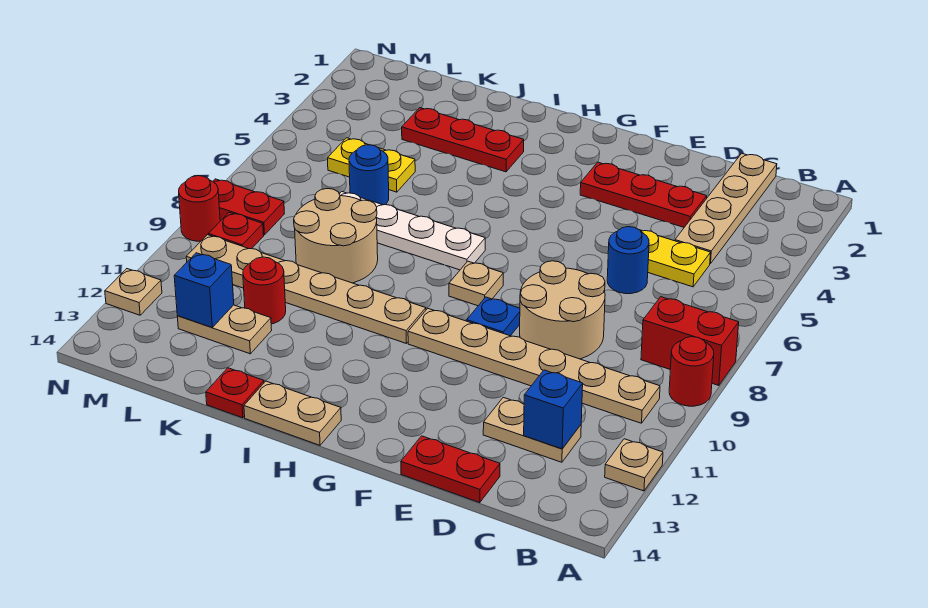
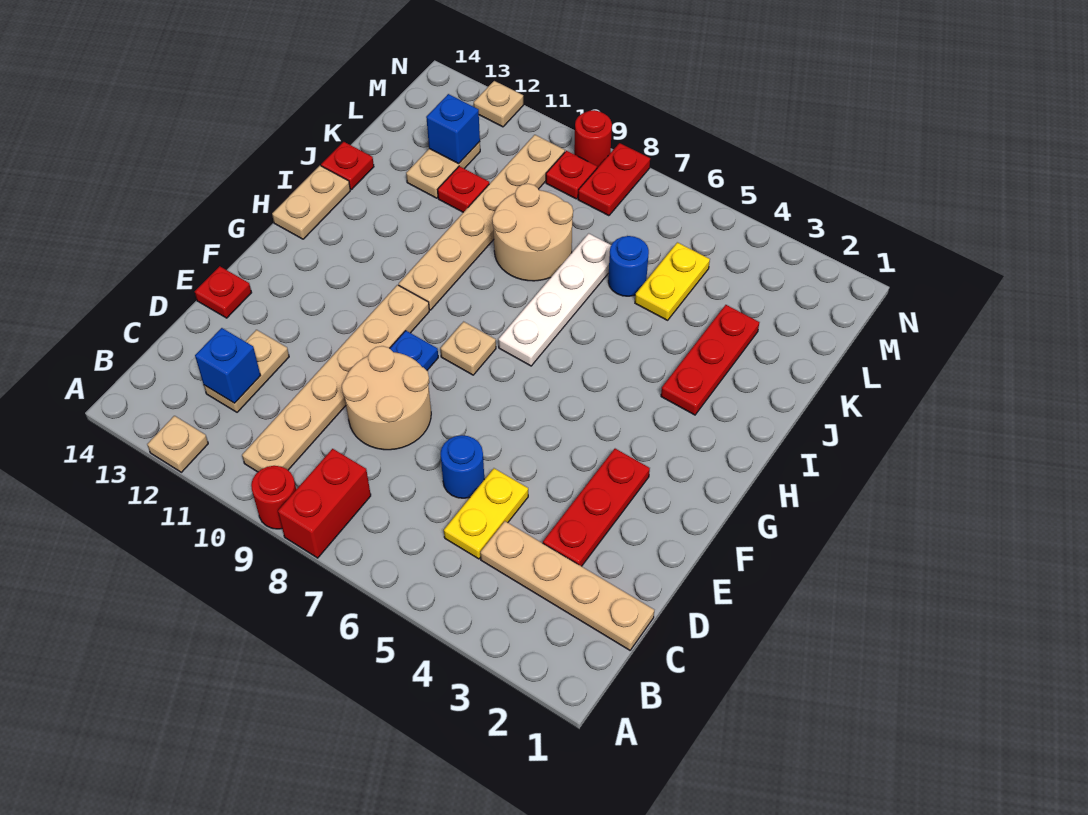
red plate D14:E14 level 1 -> red plate E14 level 1
red round brick K11 level 1 -> red plate K11 level 1

